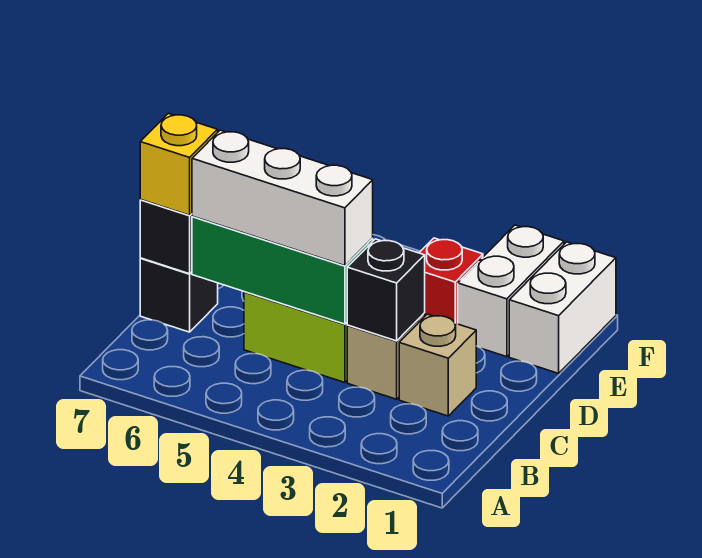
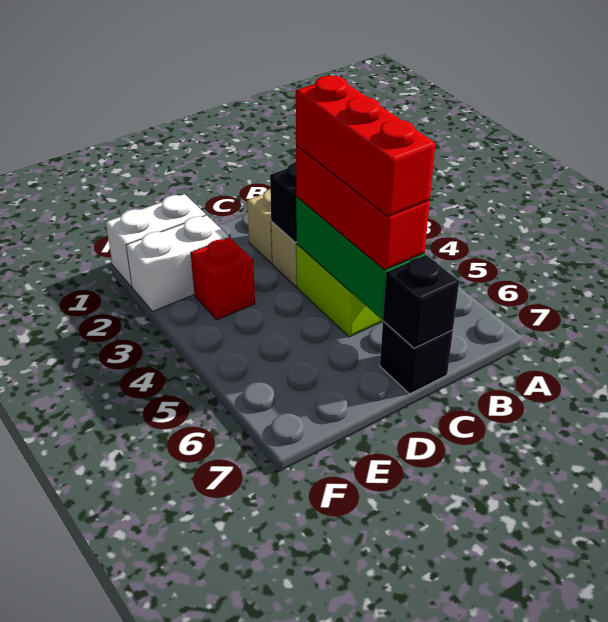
white brick C4:C6 level 3 -> red brick C4:C6 level 3
none -> red brick C4:C6 level 4
yellow brick C7 level 3 -> none

